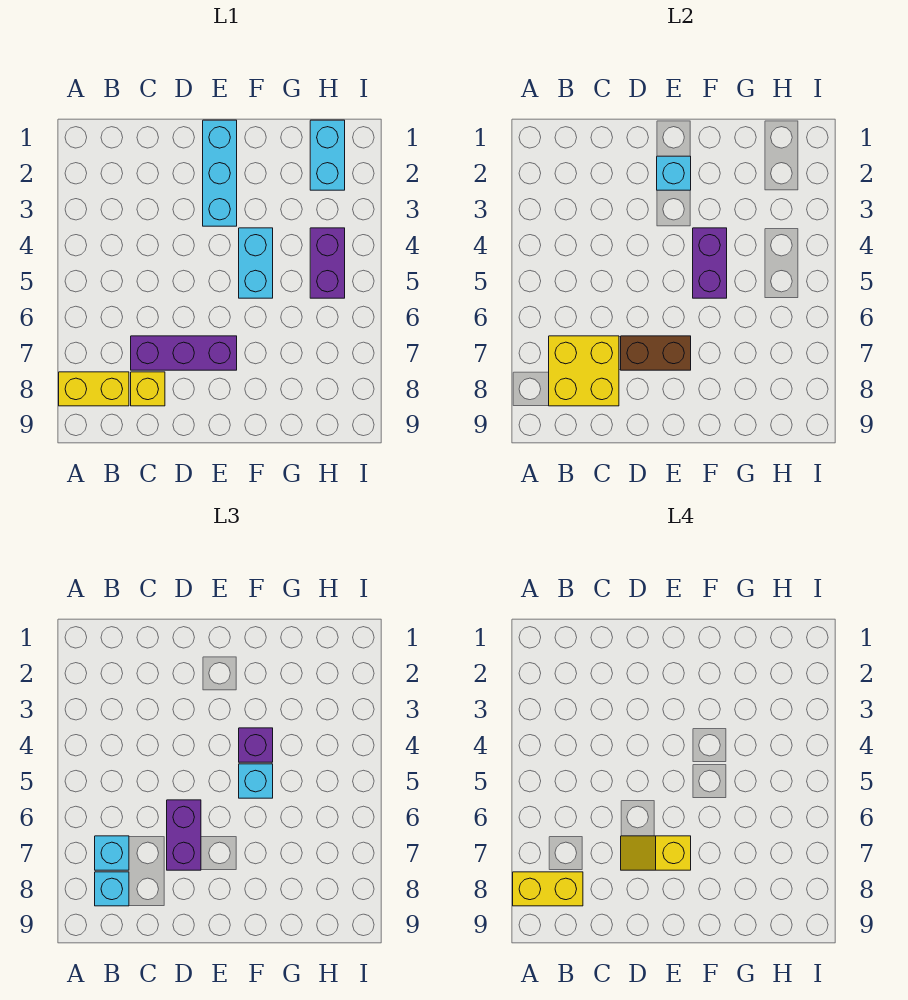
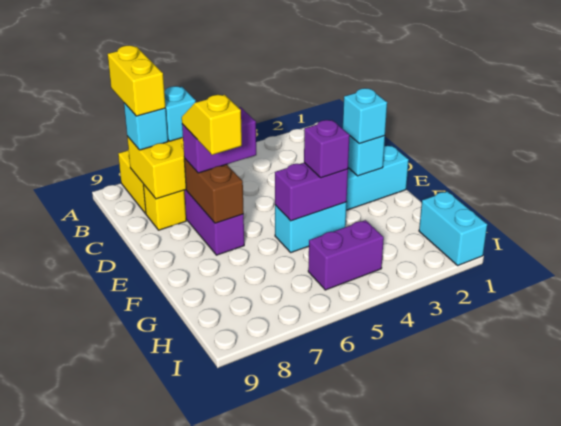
cyan brick F5 level 3 -> cyan brick E2 level 3
cyan brick H1:H2 level 1 -> cyan brick H1:I1 level 1

